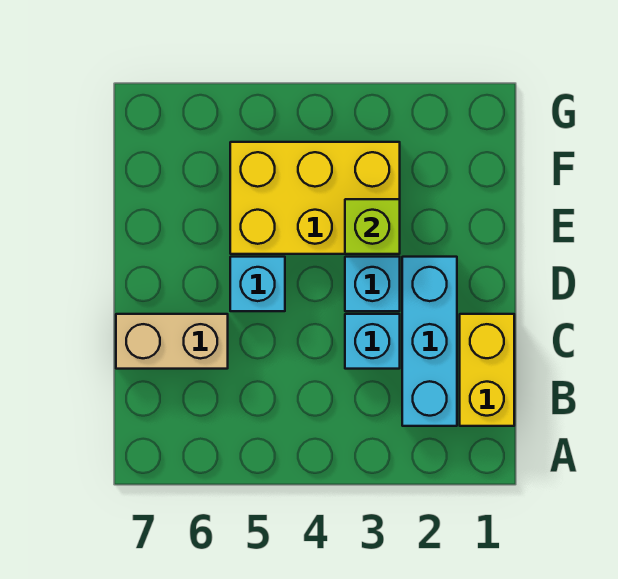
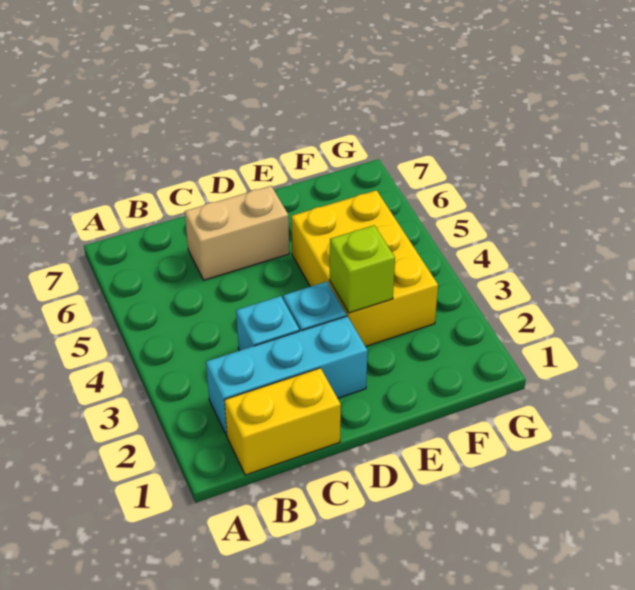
tan brick C6:C7 level 1 -> tan brick C6:D6 level 1
cyan brick D5 level 1 -> none

